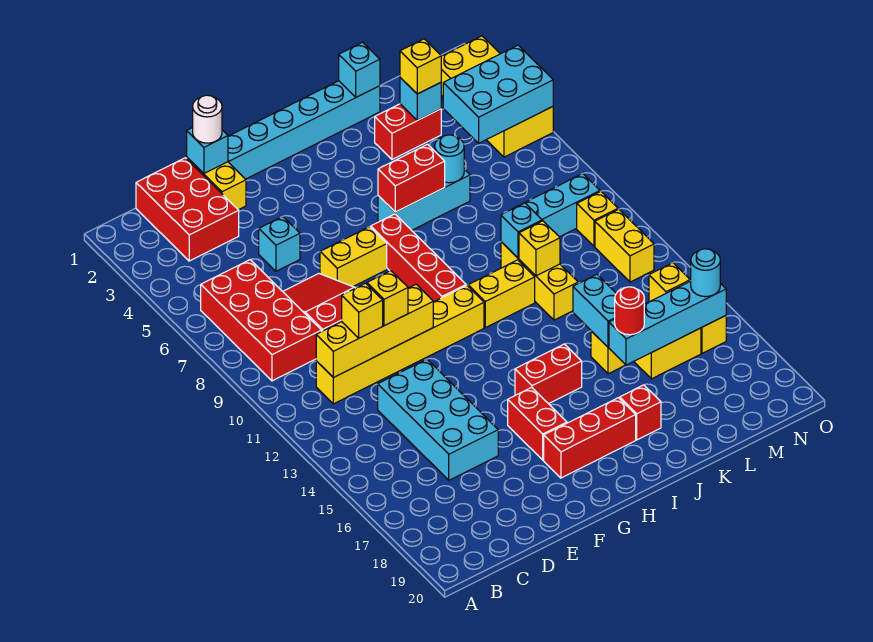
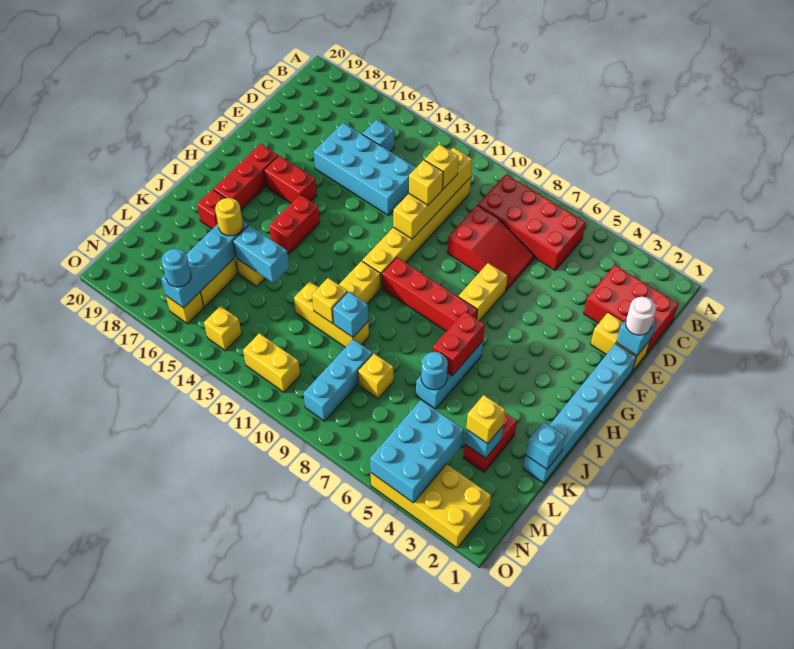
cyan brick E5 level 1 -> cyan brick C15 level 1
red round brick K16 level 3 -> yellow round brick K16 level 3
yellow brick N10 level 1 -> yellow brick L8 level 1

